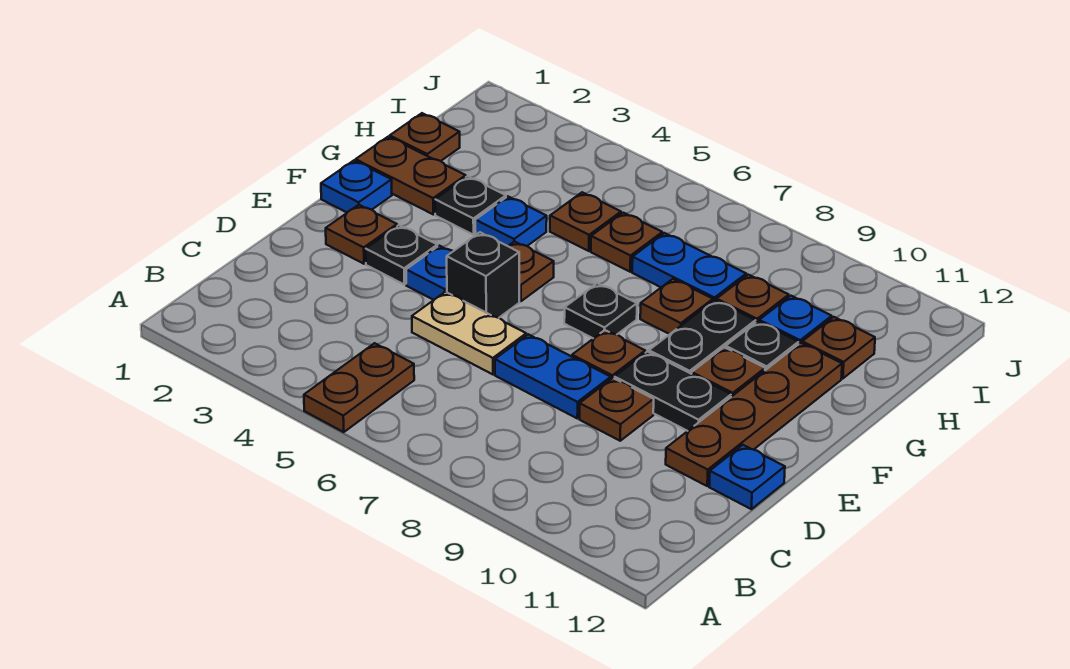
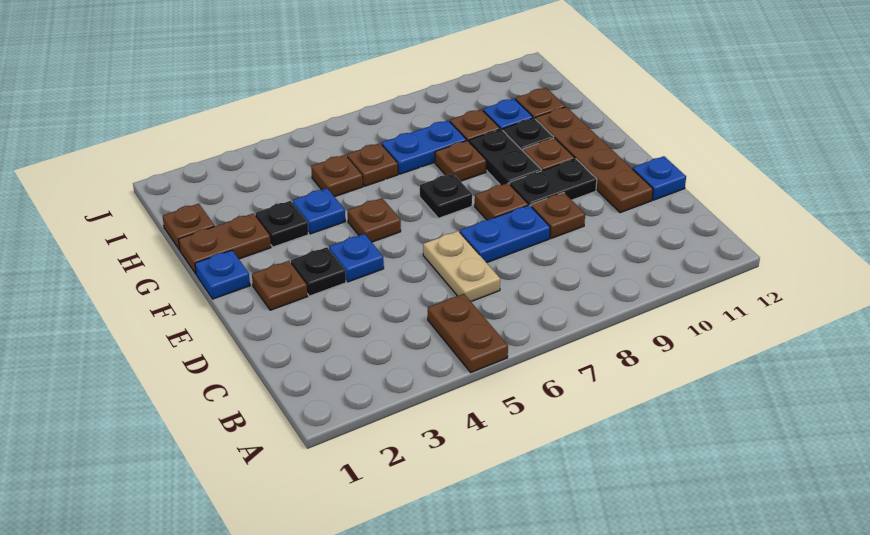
tan plate D5:D6 level 1 -> tan plate C6:D6 level 1
black brick E5 level 1 -> none

